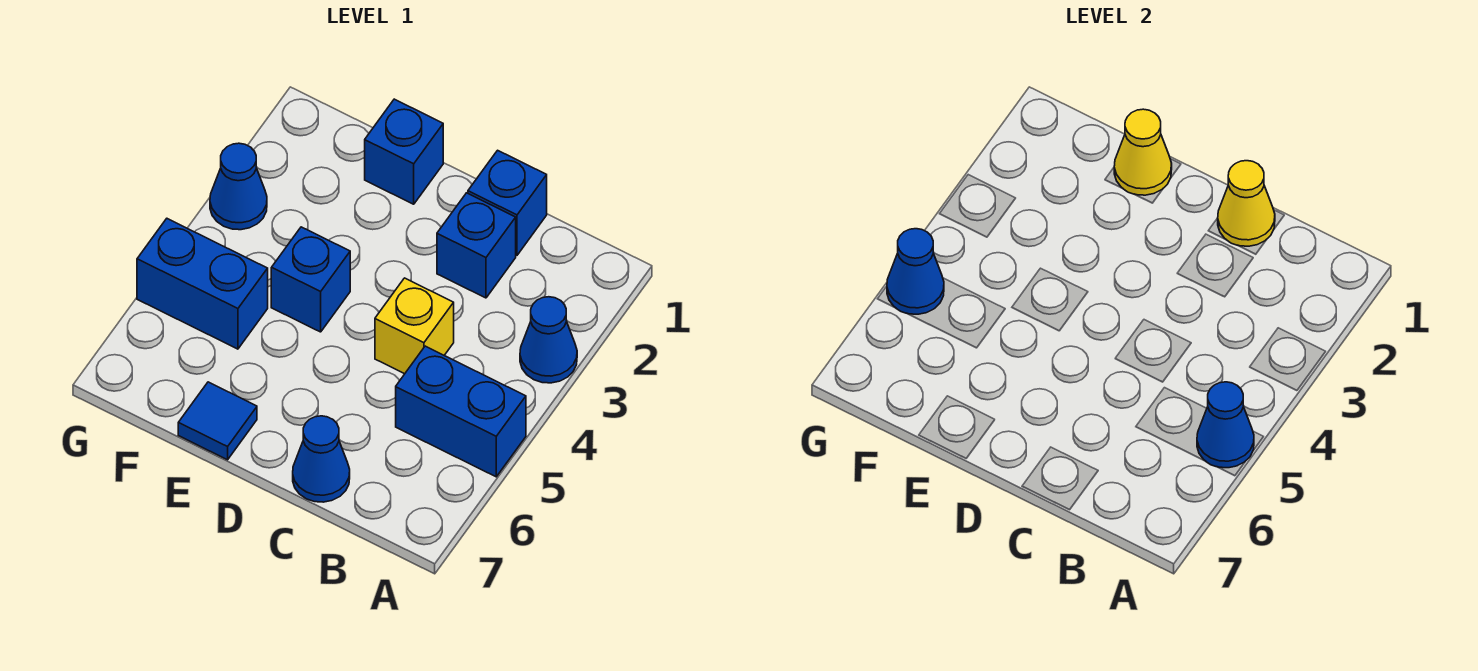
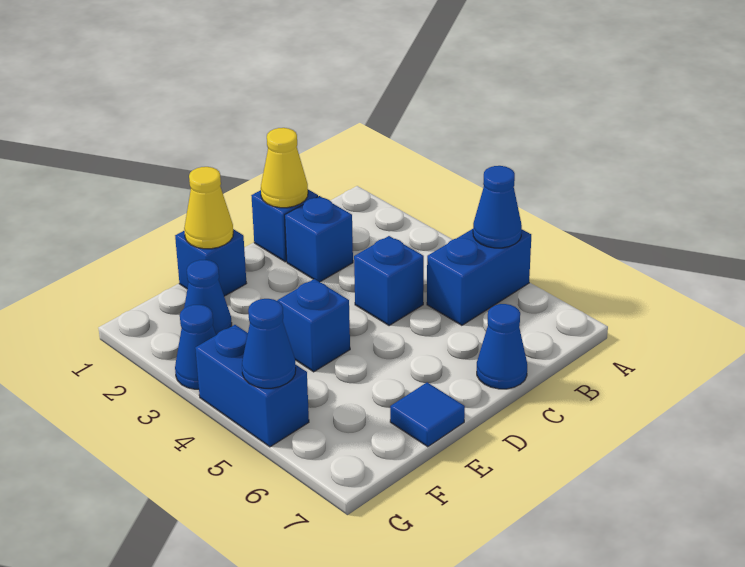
blue cone A3 level 1 -> blue cone F2 level 1
yellow brick C4 level 1 -> blue brick C4 level 1
blue brick F5:G5 level 1 -> blue brick G4:G5 level 1

